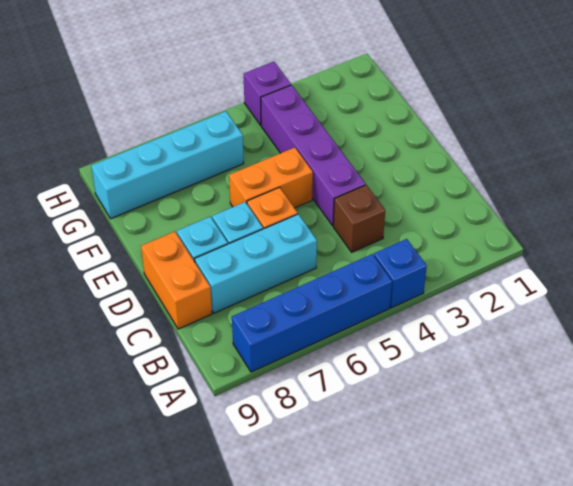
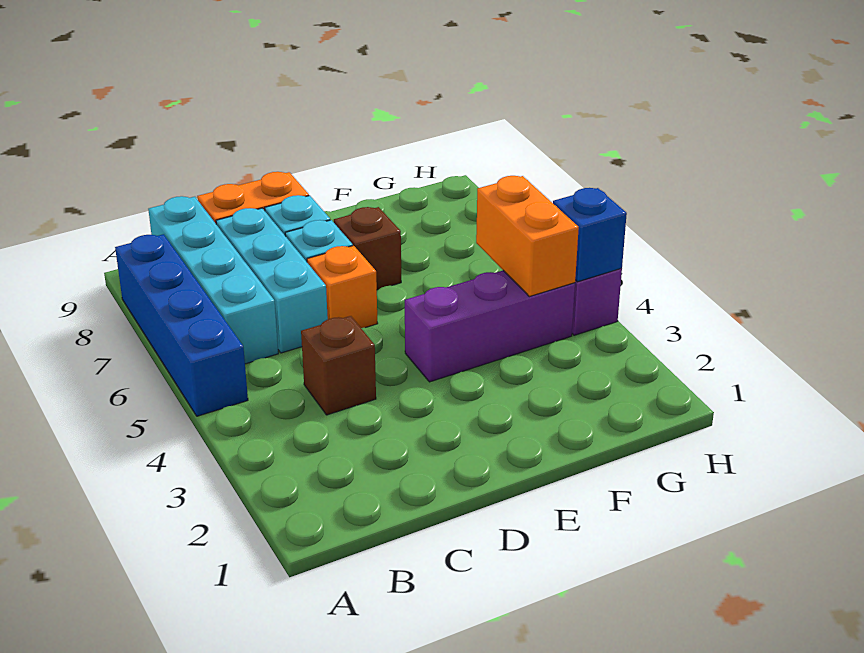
blue brick A4 level 1 -> blue brick H4 level 2
purple brick D4:G4 level 1 -> purple brick E4:G4 level 1
orange brick E5:E6 level 1 -> orange brick G4:G5 level 2
none -> brown brick E7 level 1
cyan brick G6:G9 level 1 -> cyan brick B6:B9 level 1

